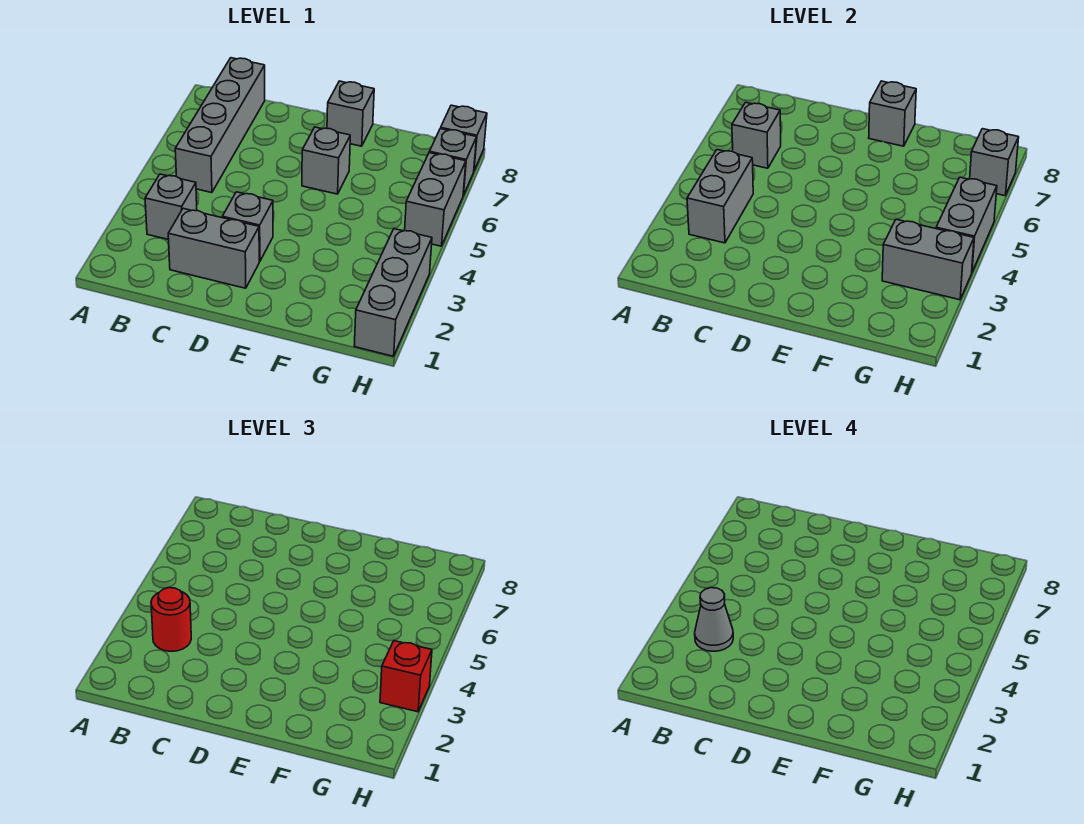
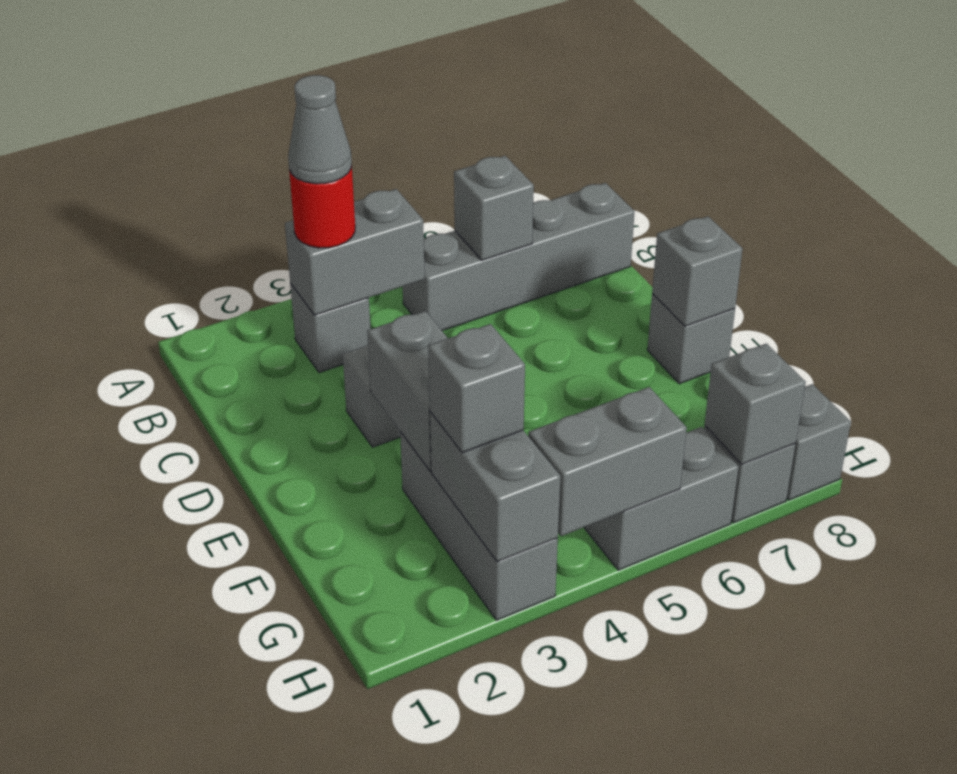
grey brick C2:D2 level 1 -> grey brick E3:F3 level 2
grey brick E6 level 1 -> grey brick G3 level 3
grey brick H1:H3 level 1 -> grey brick F3:H3 level 1
red brick H3 level 3 -> none

